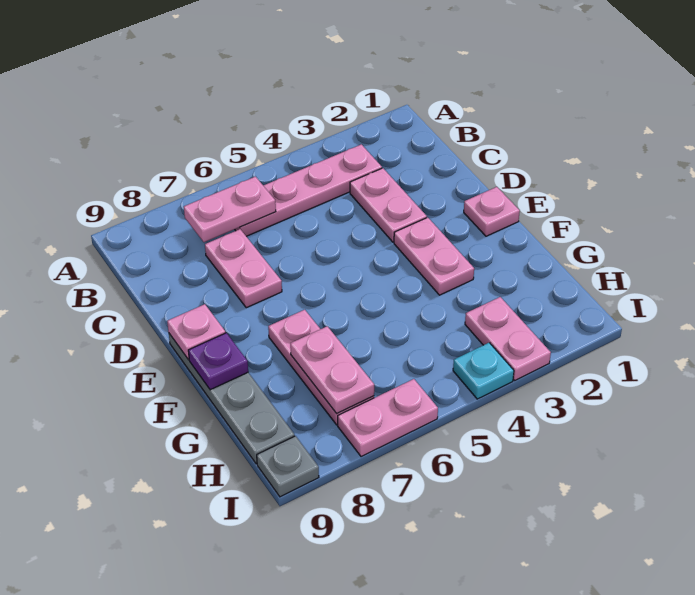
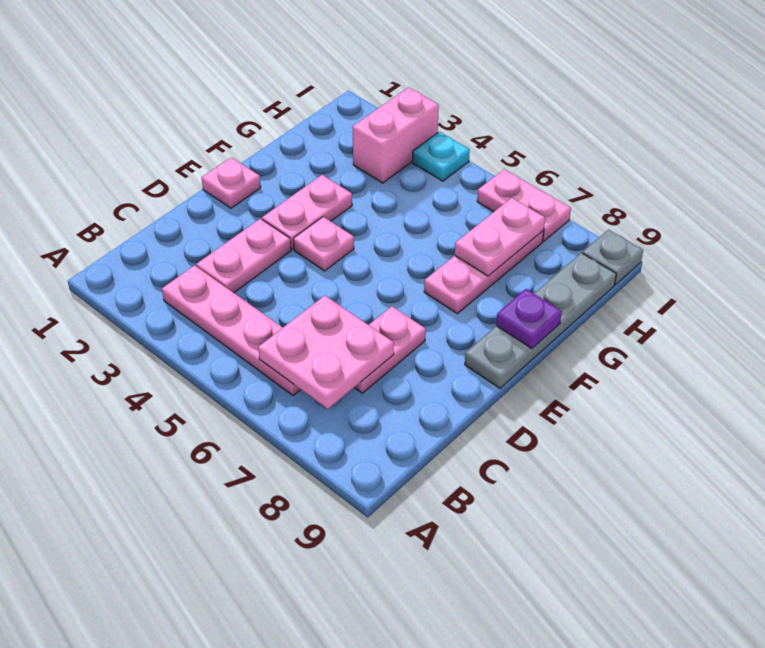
pink plate B6:B7 level 2 -> pink plate B6:C7 level 2
pink plate E9 level 2 -> pink plate E4 level 1
pink plate H3:I3 level 1 -> pink brick H3:I3 level 1

